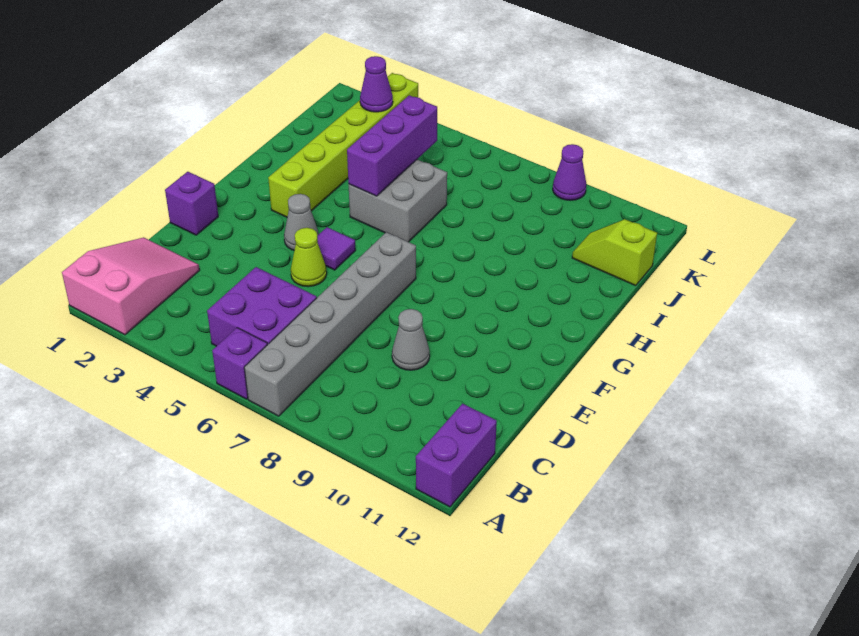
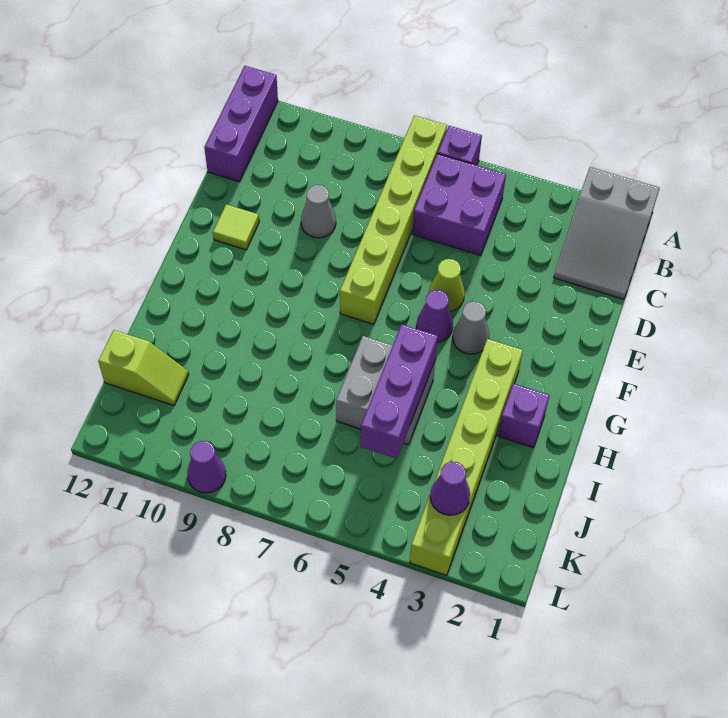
pink slope A1:C2 level 1 top A -> grey slope A1:C2 level 1 top A
grey brick A7:F7 level 1 -> lime brick A7:F7 level 1
purple brick A12:B12 level 1 -> purple brick A12:C12 level 1
purple brick E1 level 1 -> purple brick H2 level 1
none -> lime tile E11 level 1
purple tile F5 level 1 -> purple cone F5 level 1

